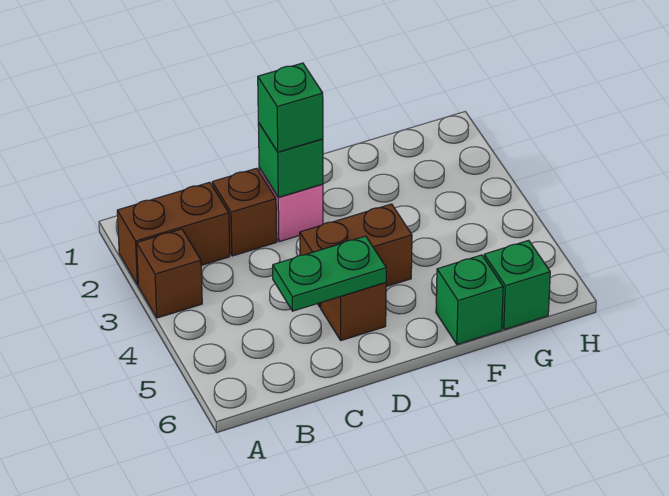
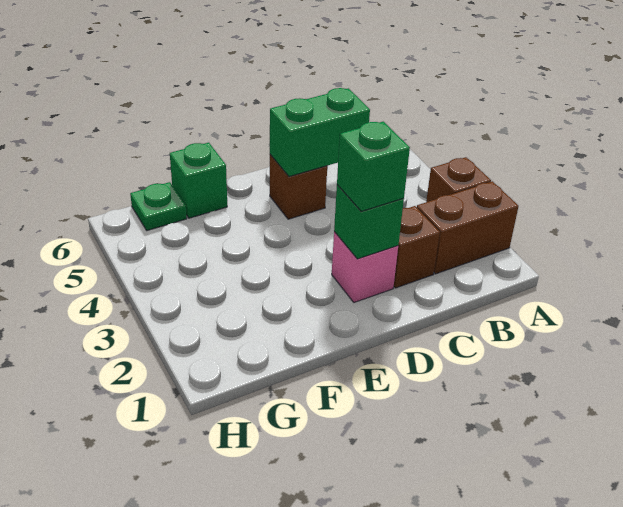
green plate C5:D5 level 2 -> green brick C5:D5 level 2
brown brick D4:E4 level 1 -> none
green brick G6 level 1 -> green plate G6 level 1

